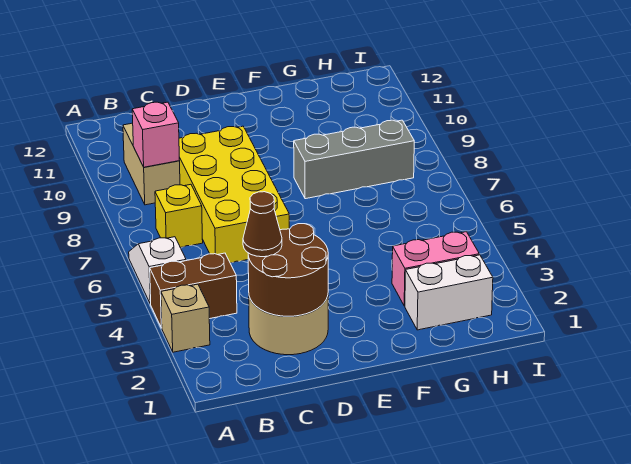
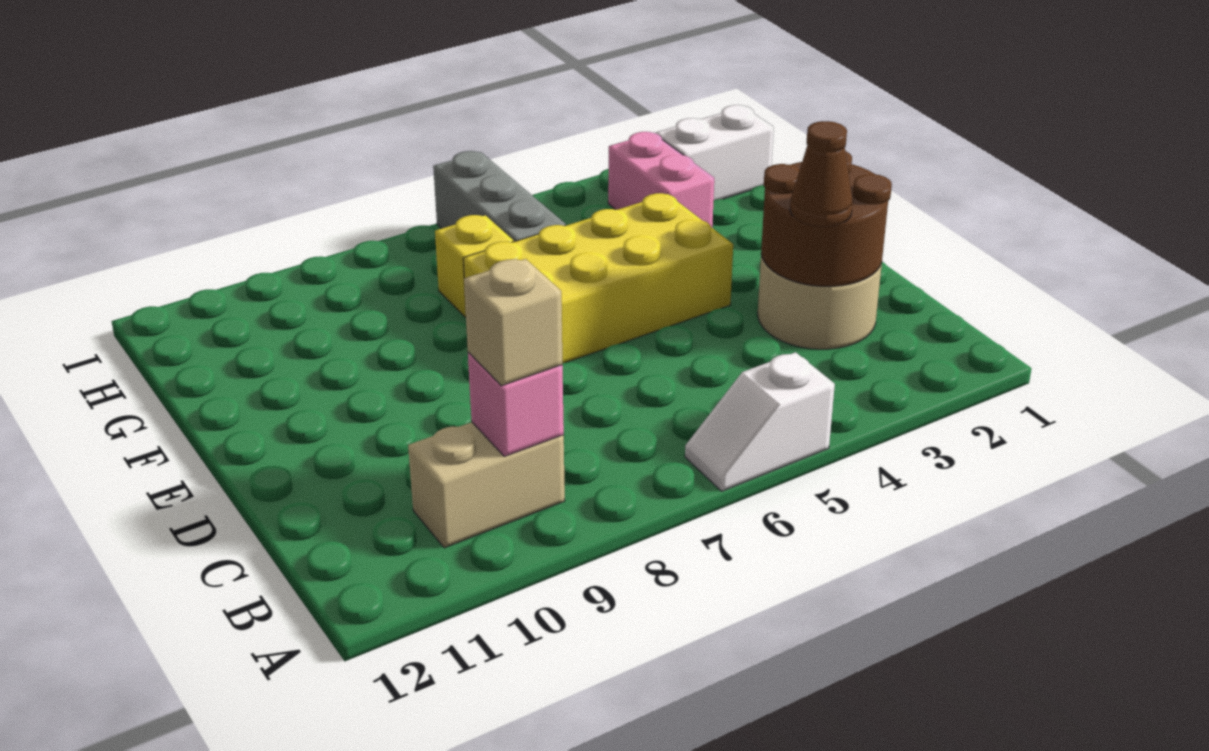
tan brick A3 level 1 -> tan brick B9 level 3
brown brick A4:B4 level 1 -> none
yellow brick B7 level 1 -> yellow brick G7 level 1
yellow brick C6:D9 level 1 -> yellow brick E4:F7 level 1
grey brick F8:H8 level 1 -> grey brick G6:I6 level 1
white brick G2:H2 level 1 -> white brick H1:H2 level 1

